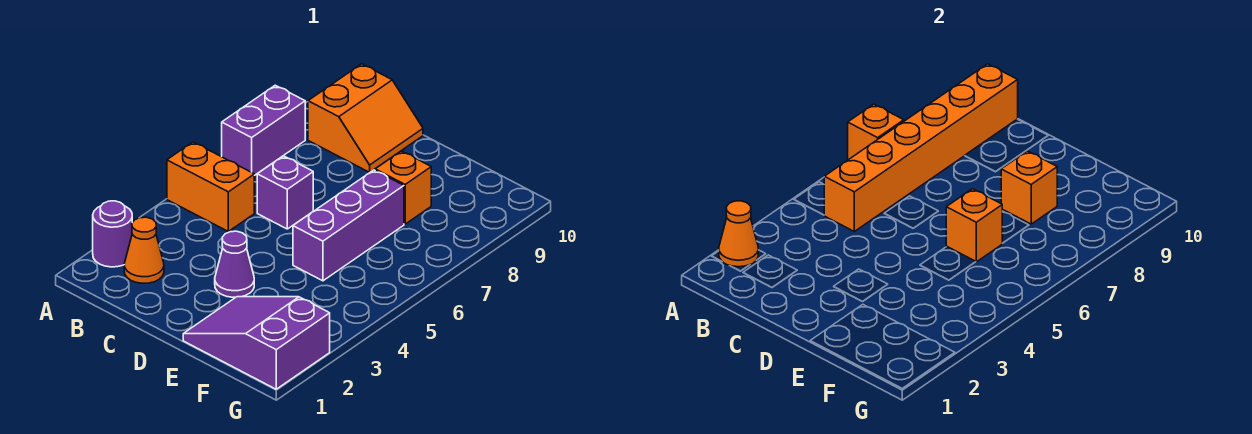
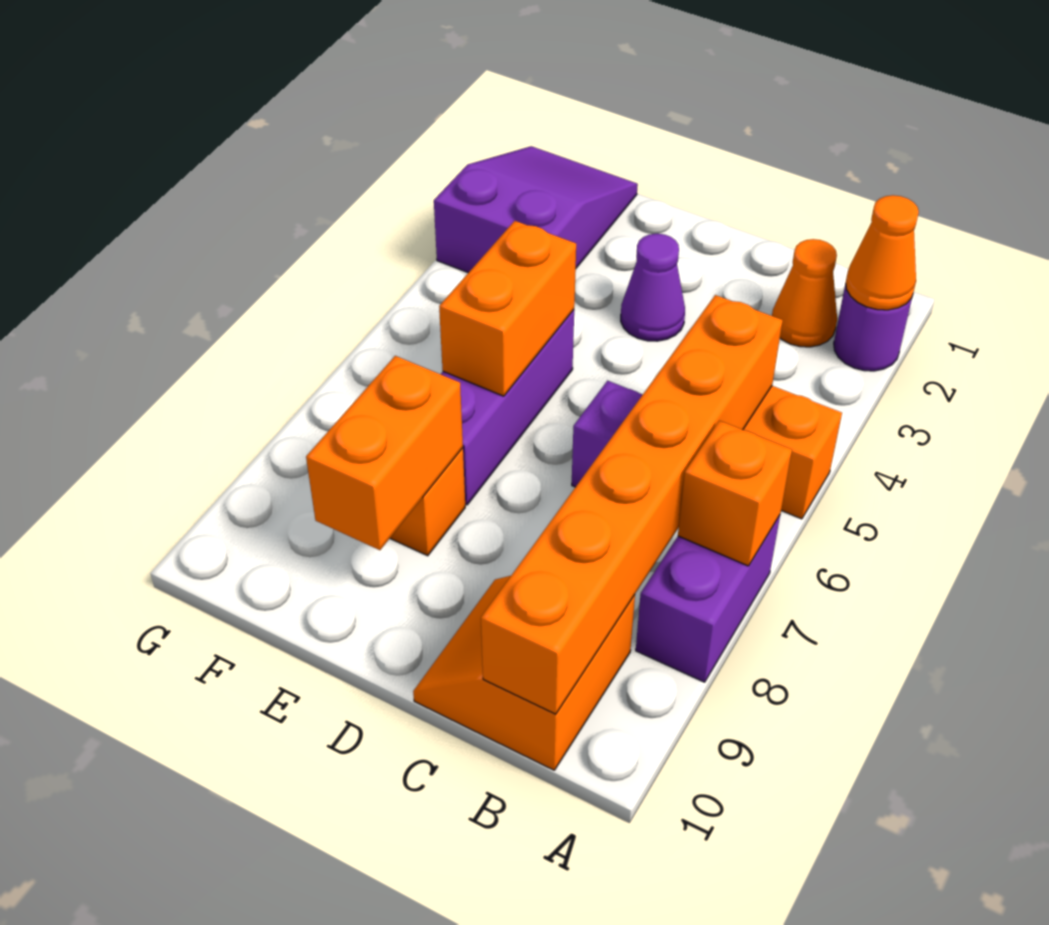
purple slope E1:G2 level 1 top G -> purple slope F1:G3 level 1 top 3
orange brick E6 level 2 -> orange brick E5:E6 level 2
orange brick E8 level 2 -> orange brick E8:E9 level 2

